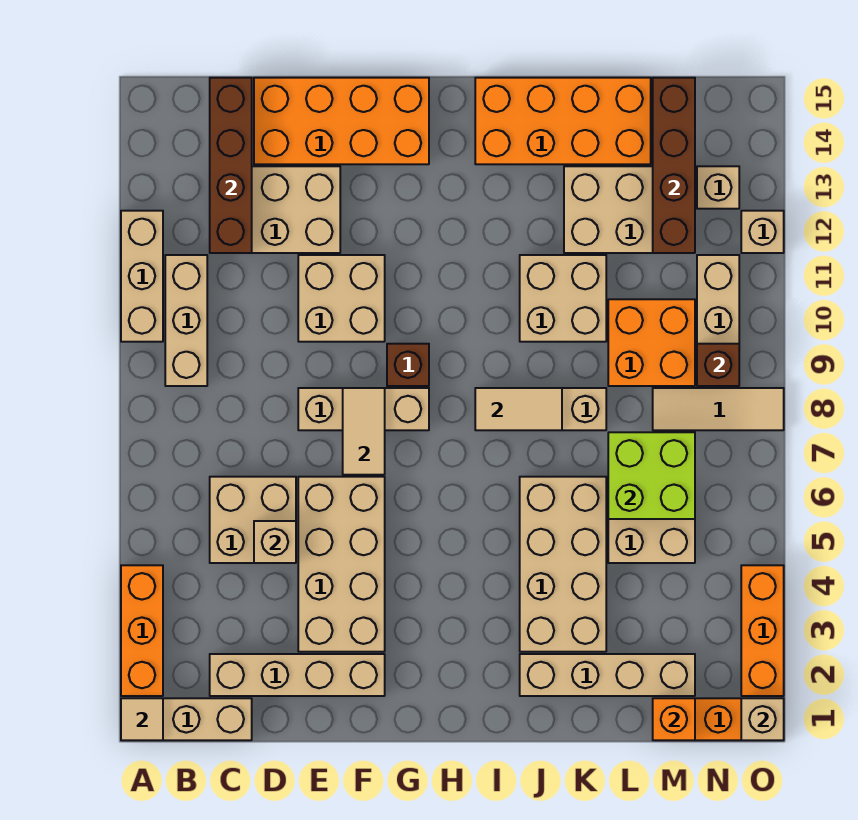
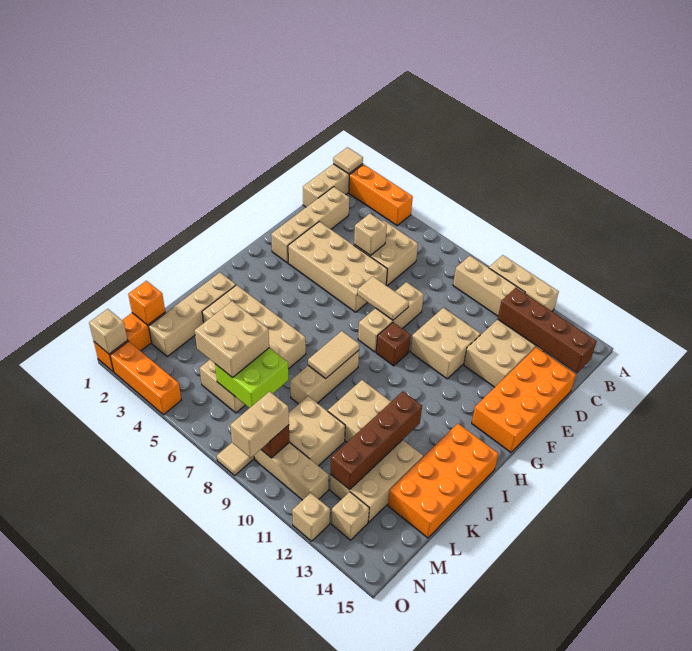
none -> tan brick L5:M6 level 3
orange brick L9:M10 level 1 -> tan brick L9:M10 level 1
brown brick M12:M15 level 2 -> brown brick J12:M12 level 2
none -> tan brick N9:O9 level 3

